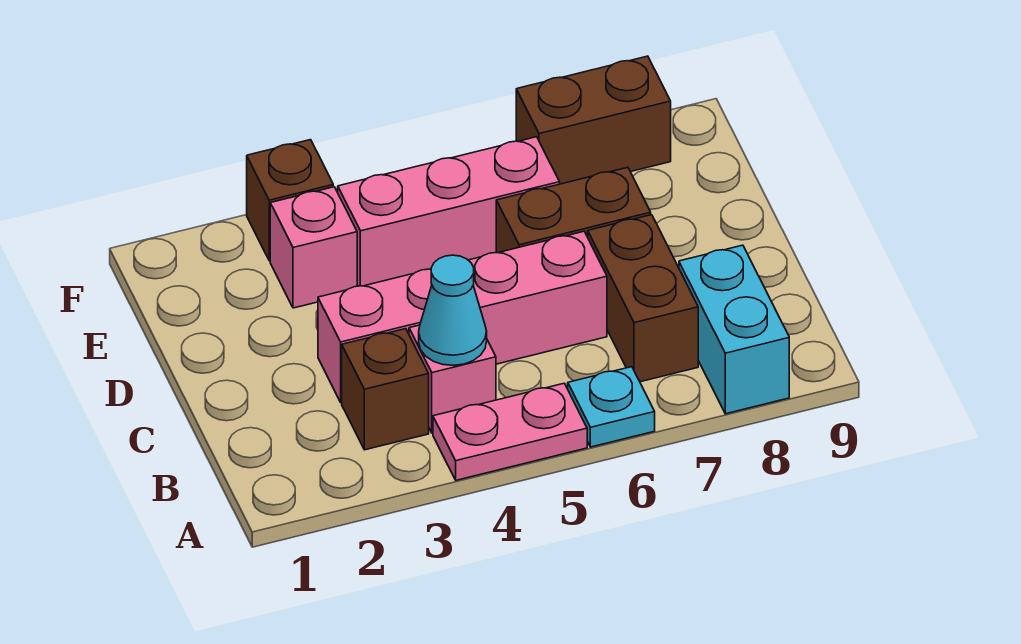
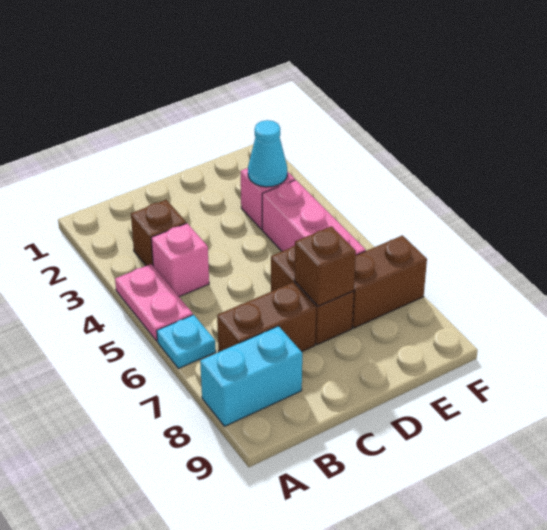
cyan cone B4 level 2 -> cyan cone E3 level 2
pink brick C3:C6 level 1 -> none
brown brick F3 level 1 -> brown brick D7 level 2
brown brick F7:F8 level 1 -> brown brick E7:F7 level 1

